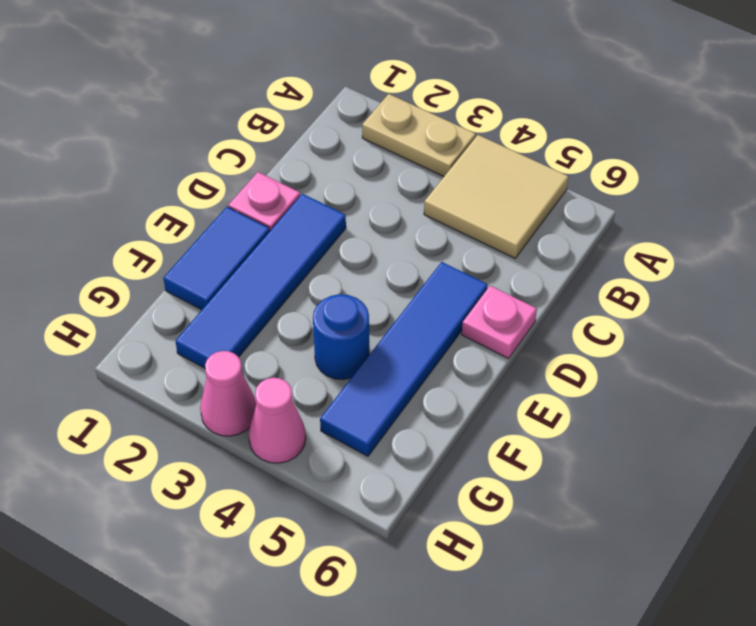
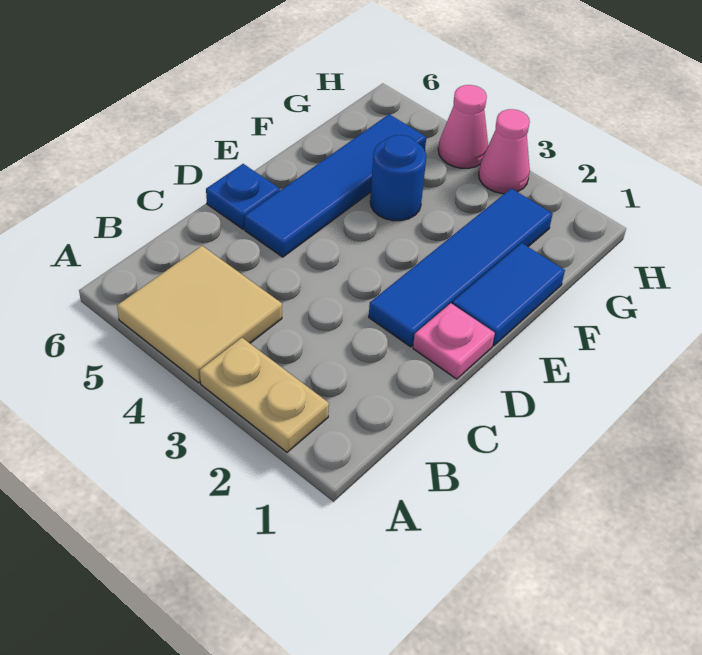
pink plate D6 level 1 -> blue plate D6 level 1

